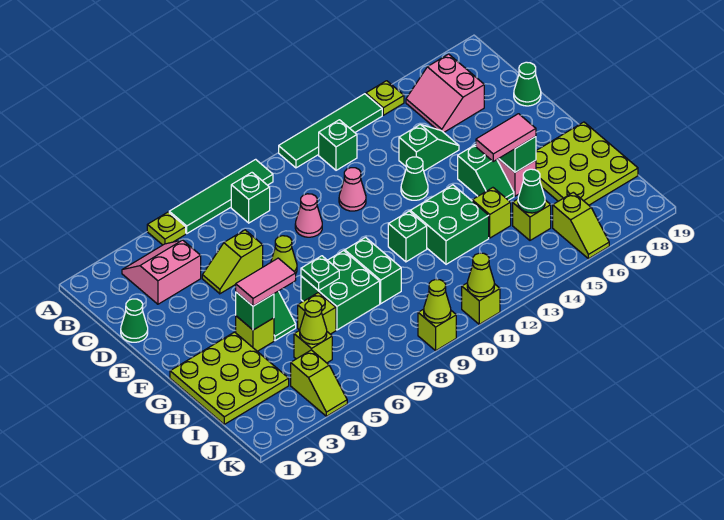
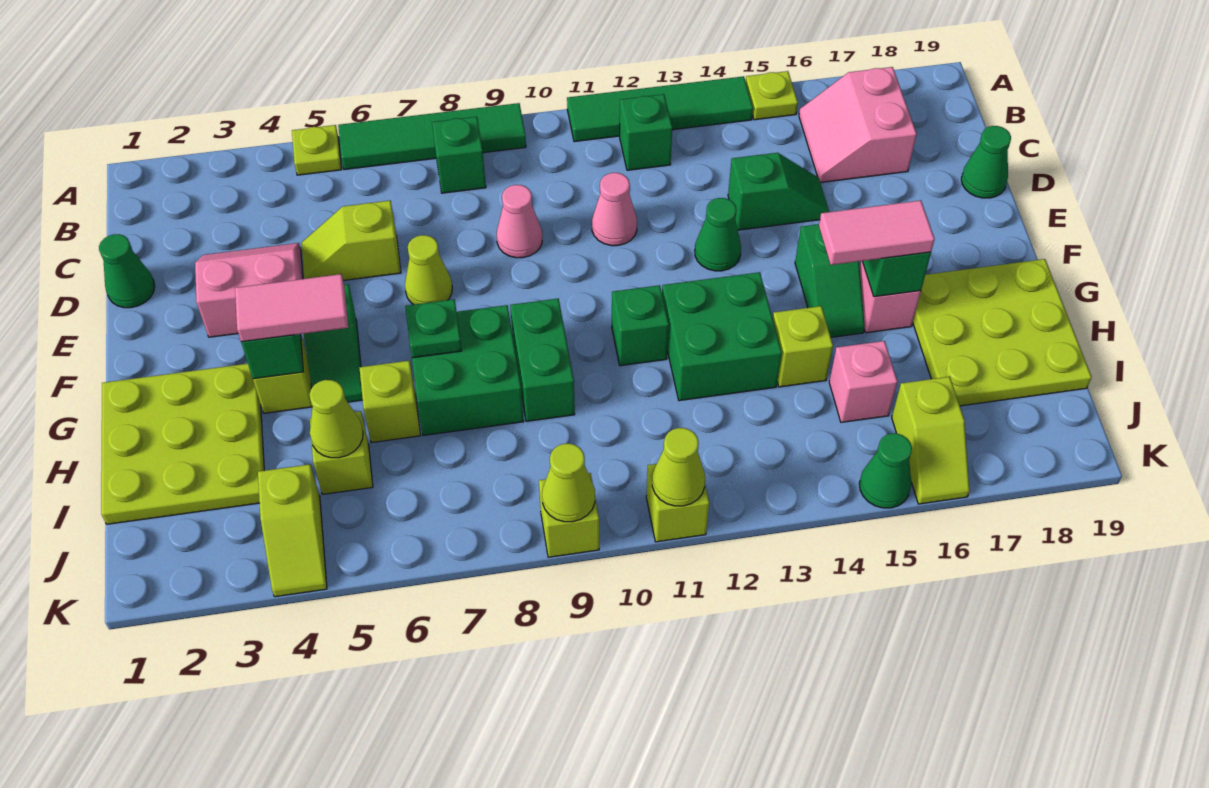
pink slope B3:C4 level 1 top C -> pink slope D3:E4 level 1 top E
lime brick I15 level 1 -> pink brick I15 level 1
green cone I15 level 2 -> green cone K15 level 1

